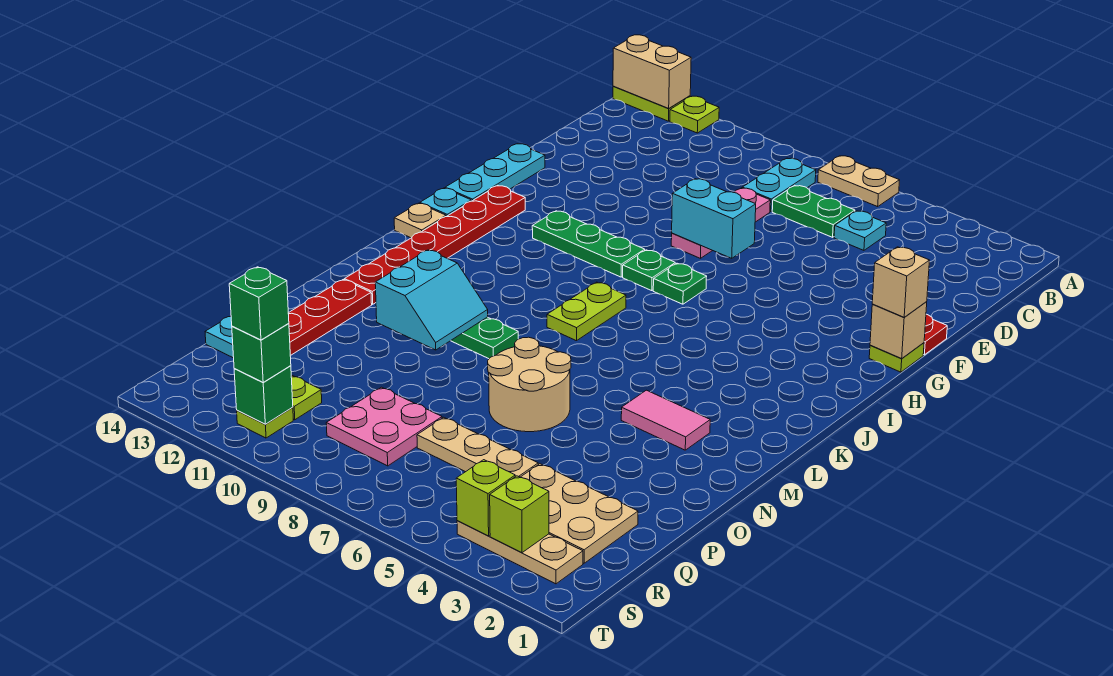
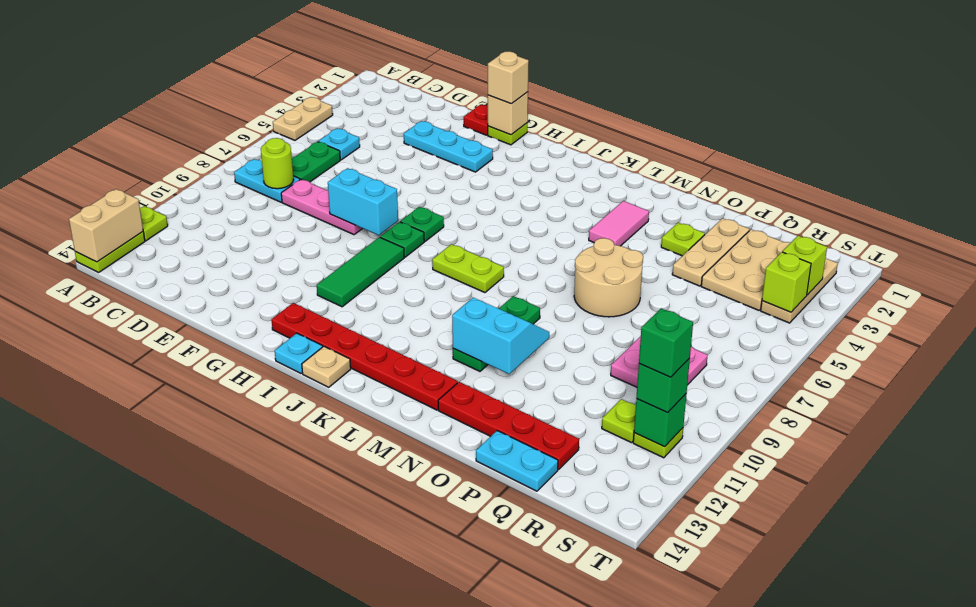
tan plate A6:A7 level 1 -> tan plate A4:A5 level 1
none -> lime round brick C8 level 2
cyan brick F7:F8 level 2 -> cyan brick F8:G8 level 2
cyan plate F14:H14 level 1 -> cyan plate E3:G3 level 1
green plate H9:H11 level 1 -> green tile H9:H11 level 1
none -> lime plate O3 level 1
tan plate Q5:Q7 level 1 -> tan plate P2:P4 level 1

